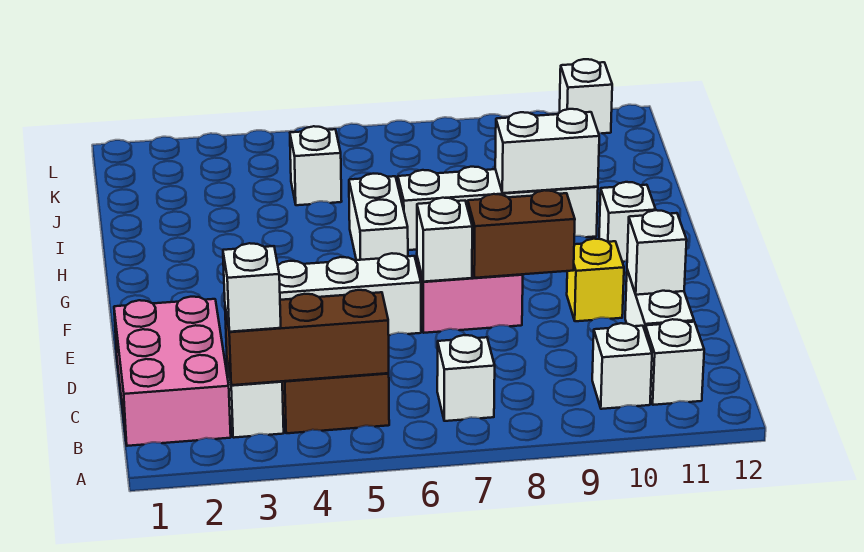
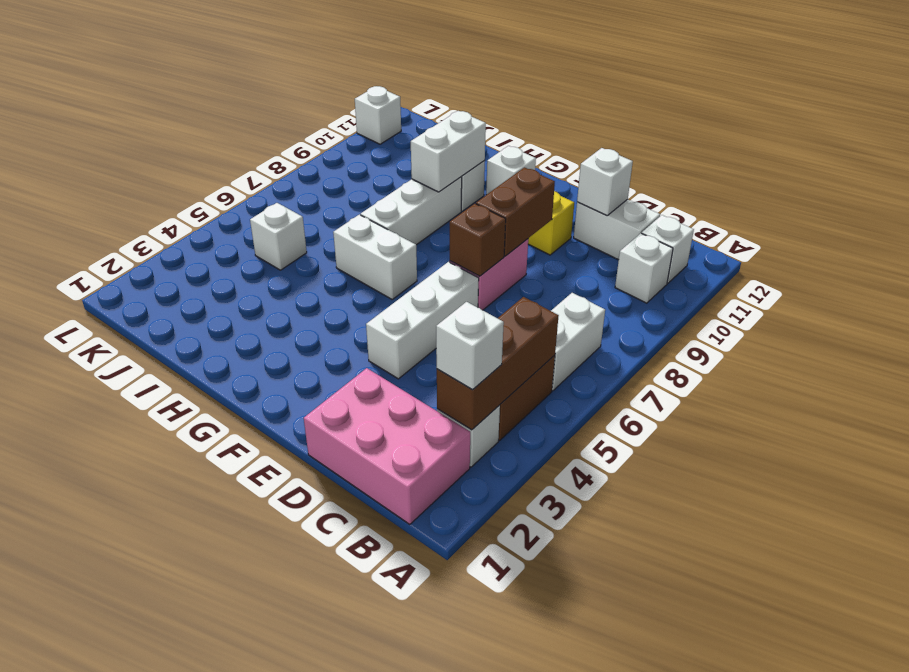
white brick B7 level 1 -> white brick B6:B7 level 1
white brick E7 level 2 -> brown brick E7 level 2

